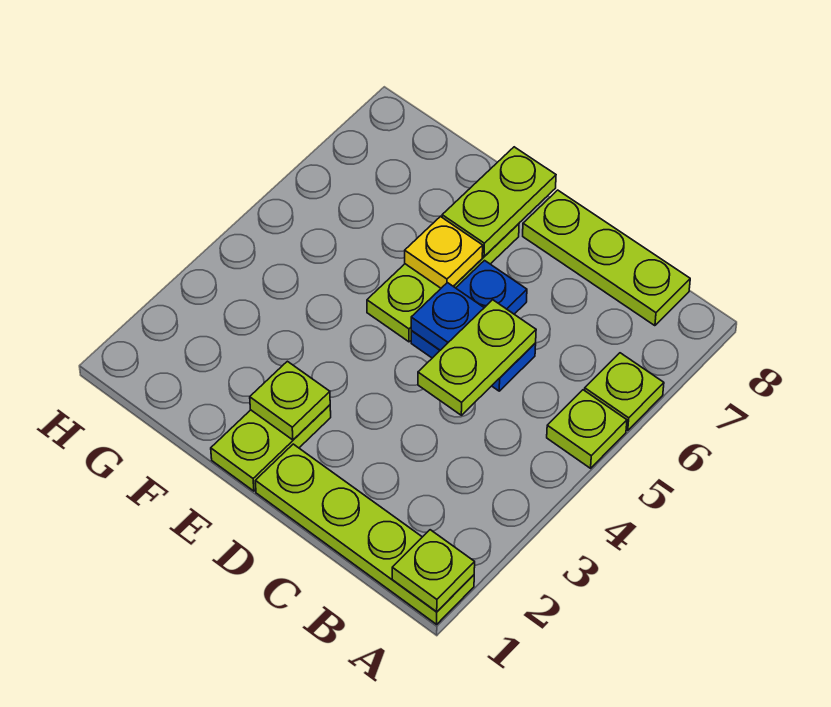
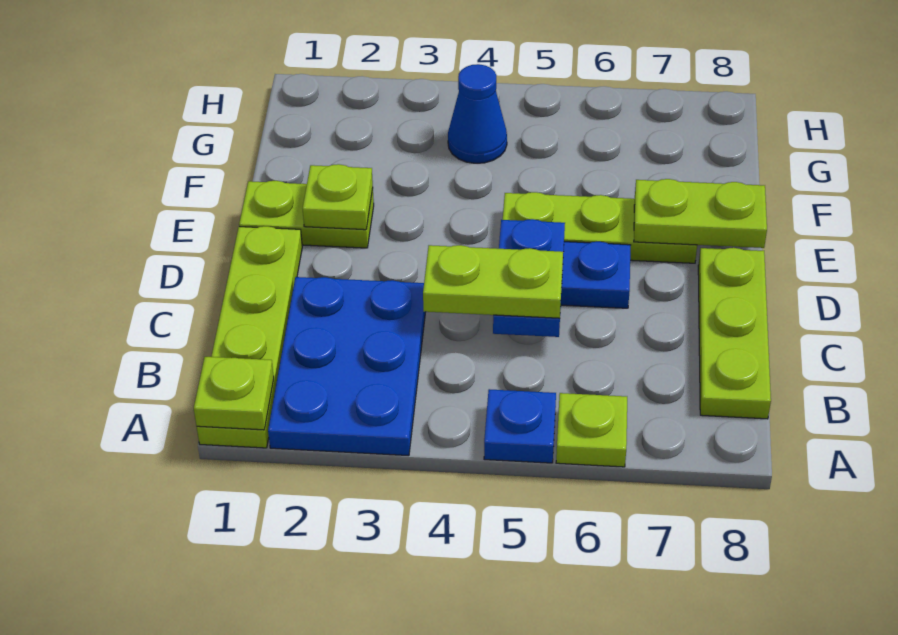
none -> blue plate A2:C3 level 1
lime plate A5 level 1 -> blue plate A5 level 1
yellow plate E6 level 2 -> none
none -> blue cone G4 level 1

